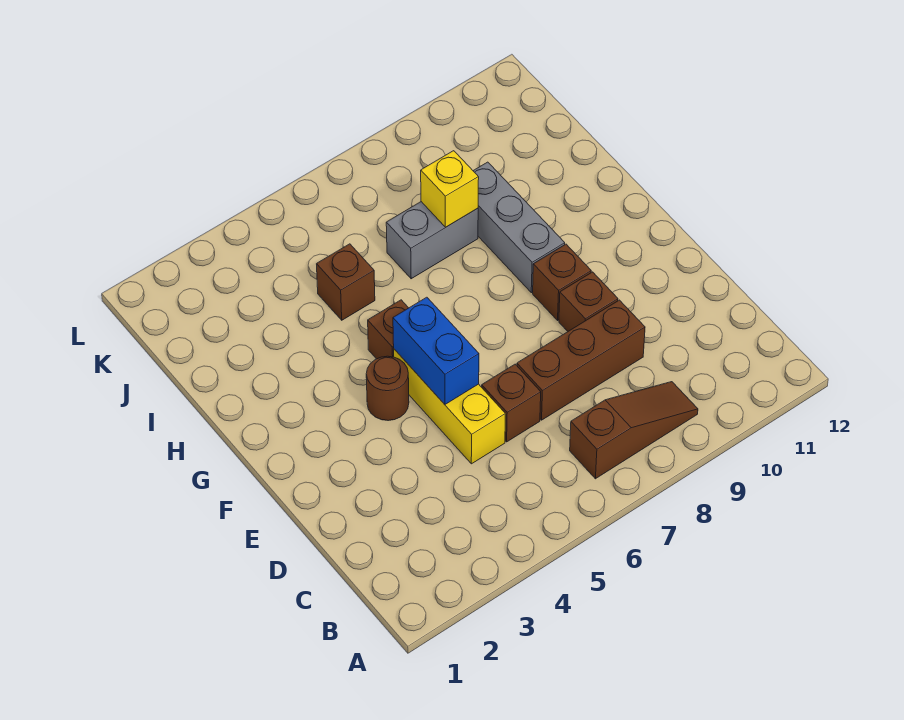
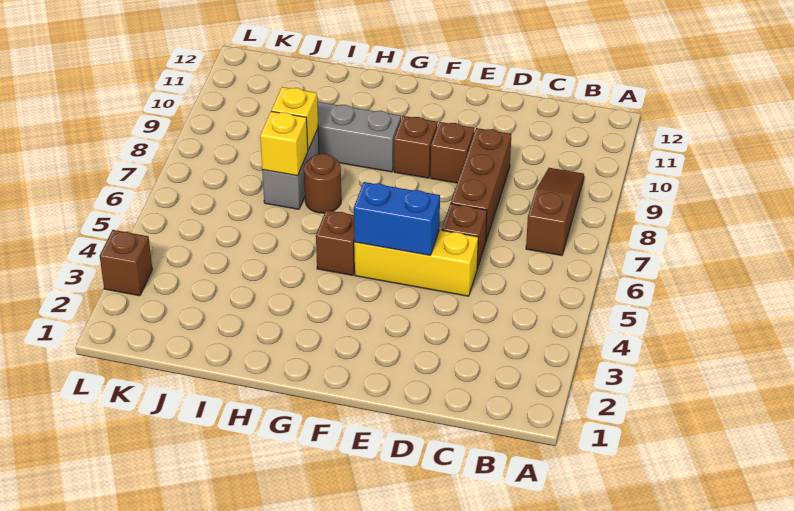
brown round brick F4 level 1 -> brown round brick H7 level 1
brown brick I5 level 1 -> brown brick L3 level 1
none -> yellow brick I7 level 2

